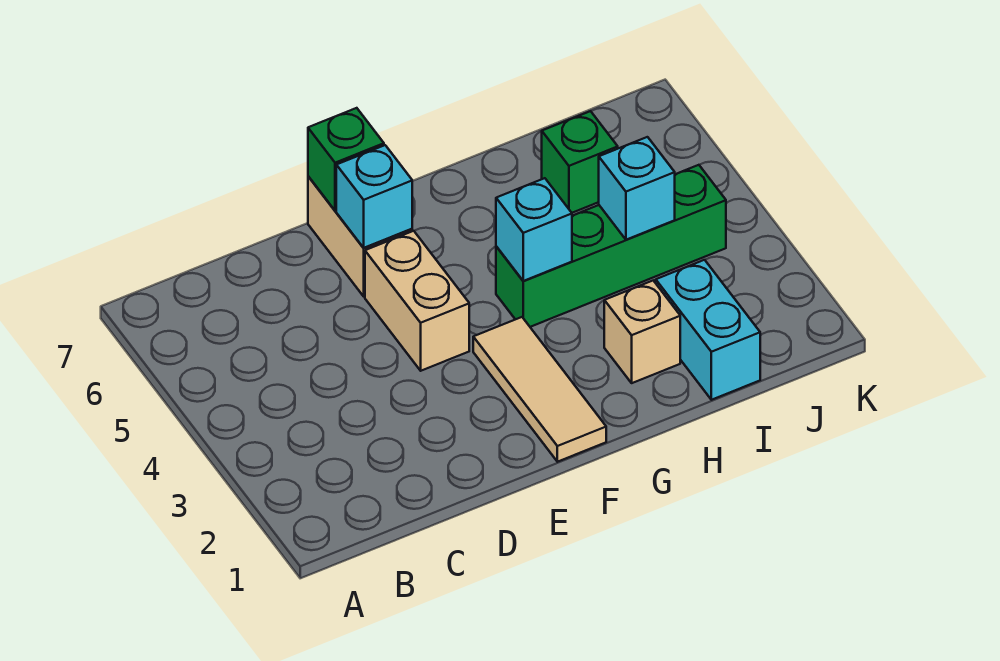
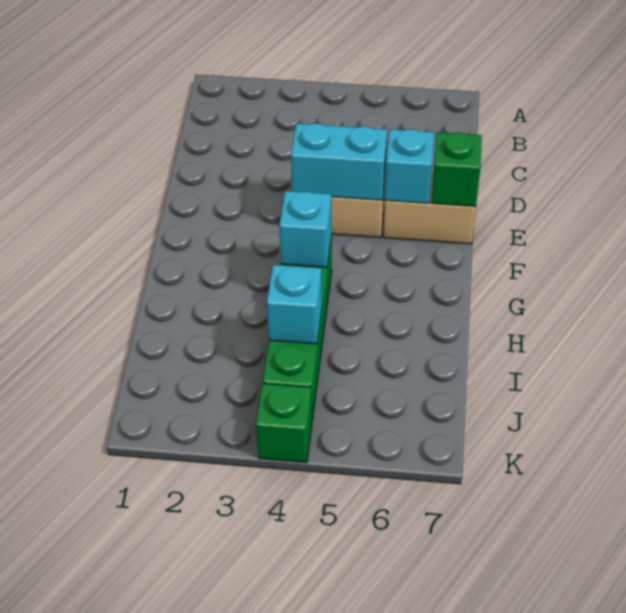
tan tile F1:F3 level 1 -> none
tan brick H2 level 1 -> none
cyan brick I1:I2 level 1 -> cyan brick E4:E5 level 2
green brick I6 level 1 -> green brick K4 level 1

